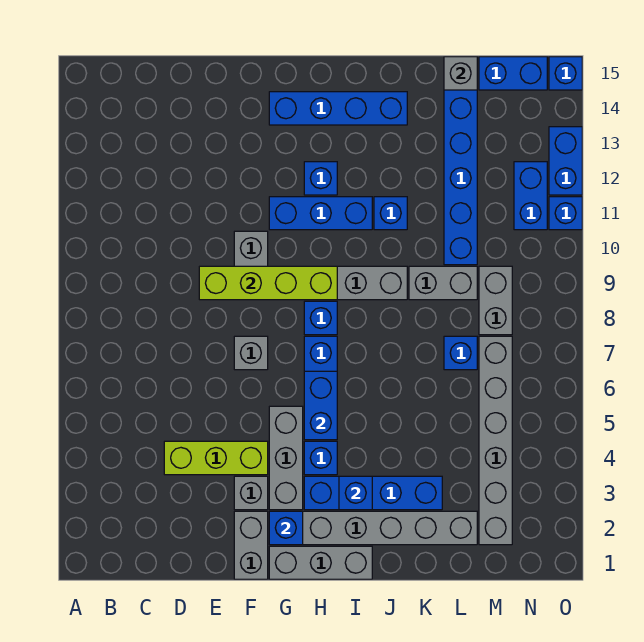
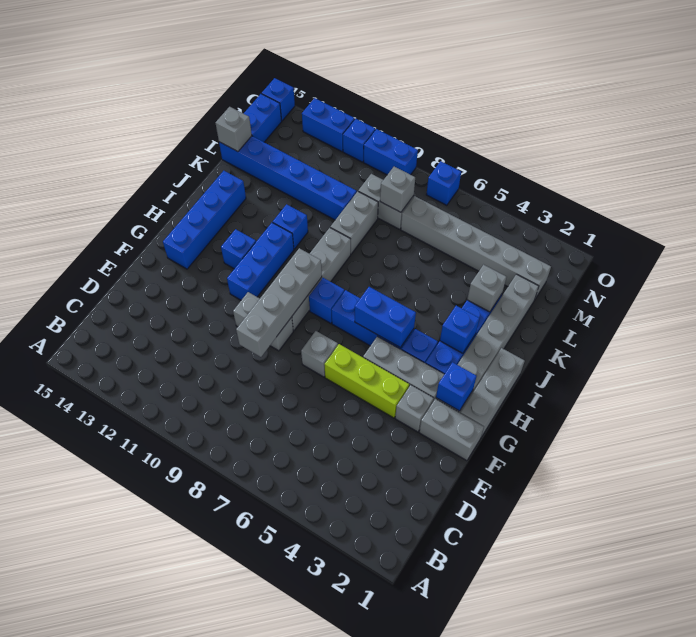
lime brick D4:F4 level 1 -> lime brick F4:F6 level 1
lime brick E9:H9 level 2 -> grey brick E9:H9 level 2
none -> grey brick K3 level 2
blue brick L7 level 1 -> blue brick O7 level 1
none -> grey brick M8 level 2
blue brick N11:N12 level 1 -> blue brick O9:O10 level 1

